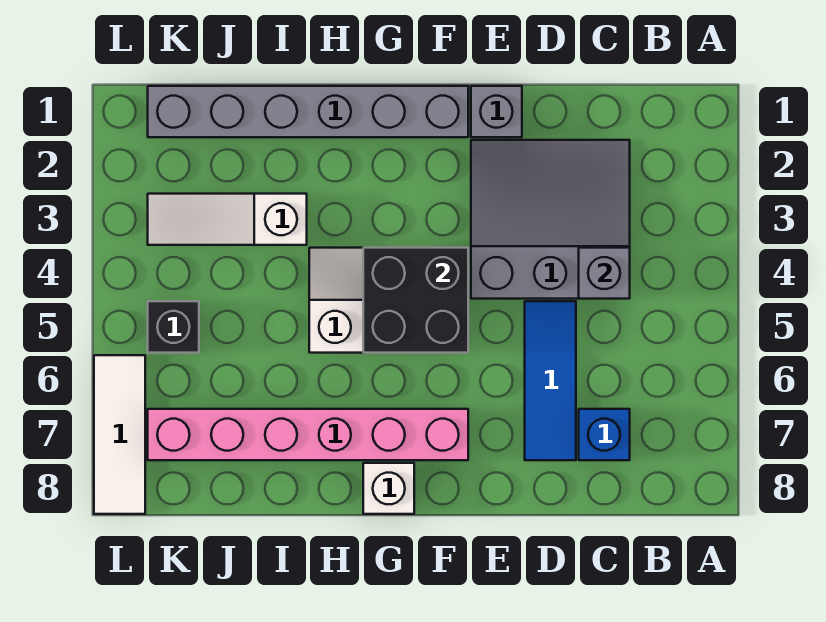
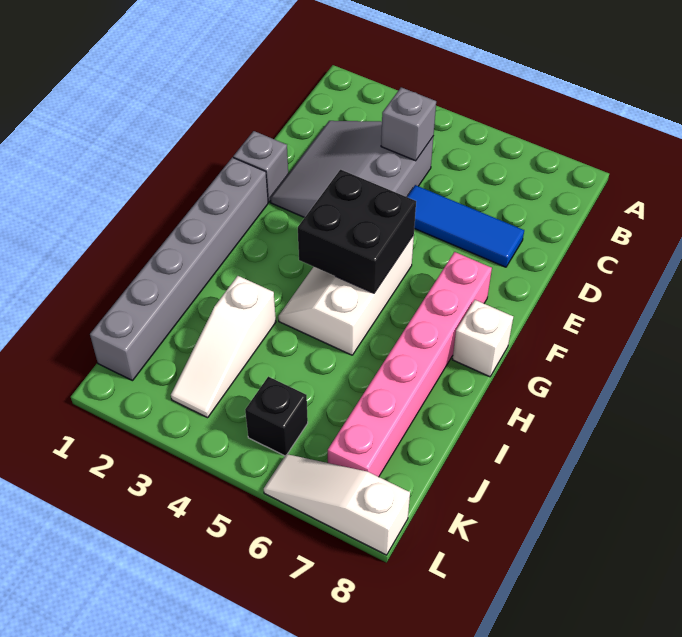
blue brick C7 level 1 -> none
white tile L6:L8 level 1 -> white slope L6:L8 level 1 top 8

